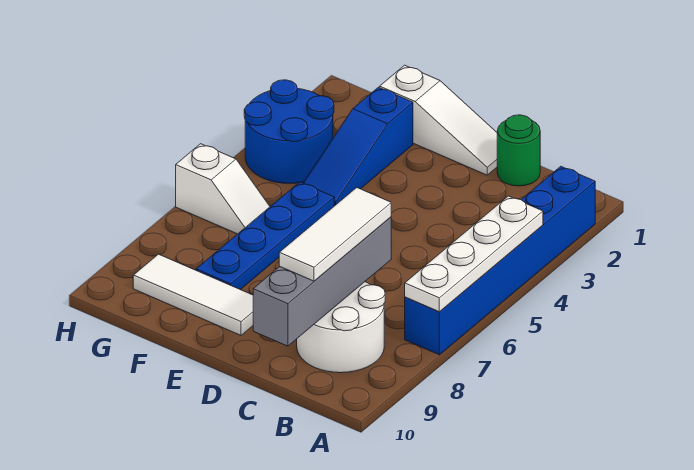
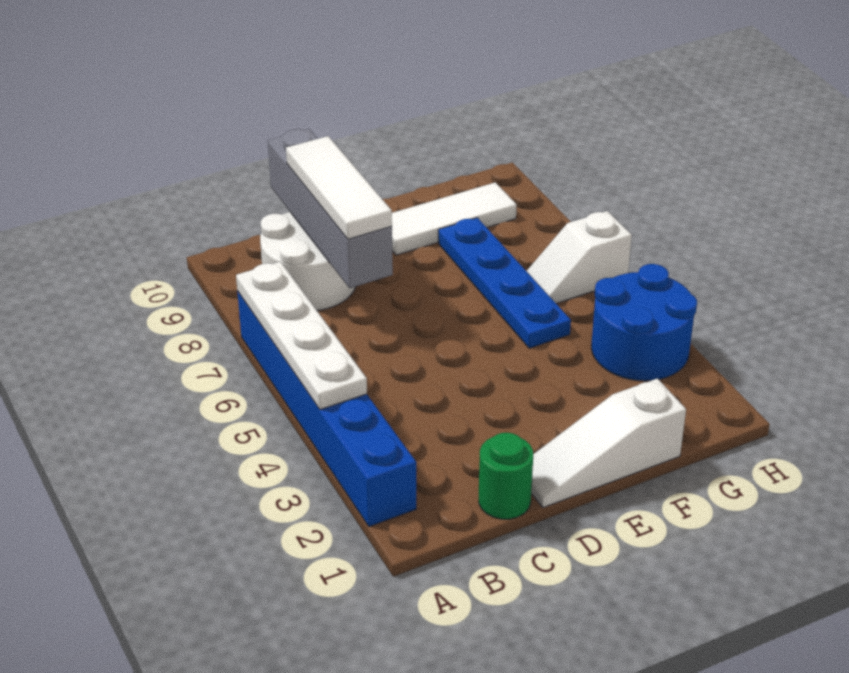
blue slope F2:F4 level 1 top 2 -> none

